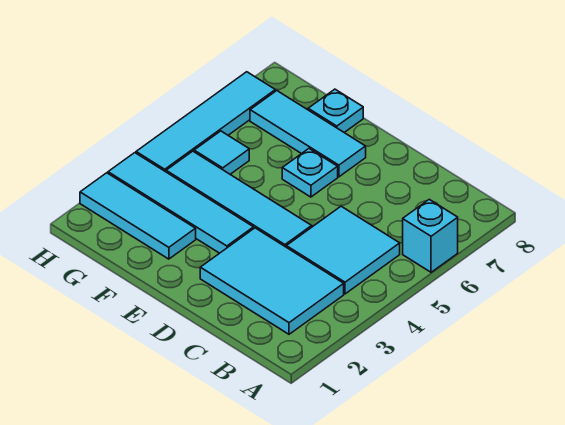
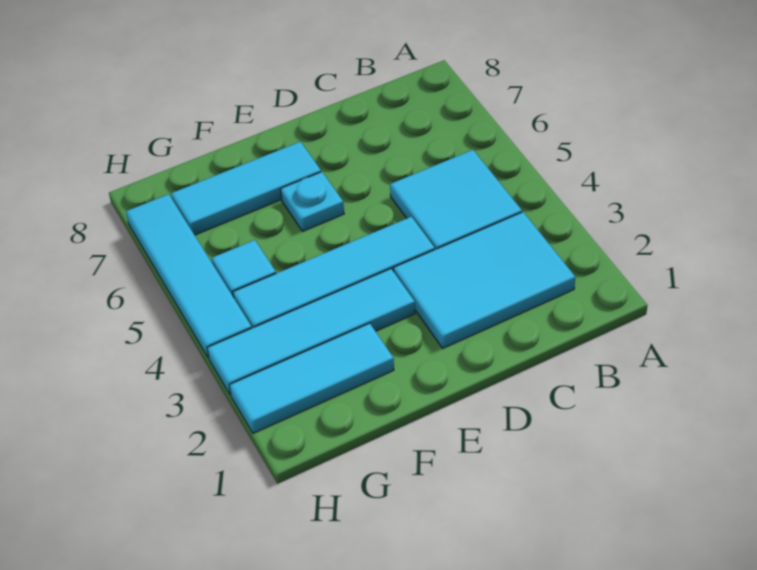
cyan brick A6 level 1 -> none
cyan plate F8 level 1 -> none

